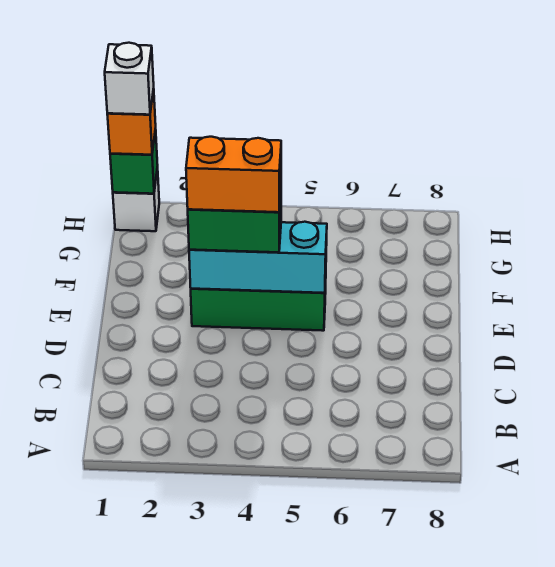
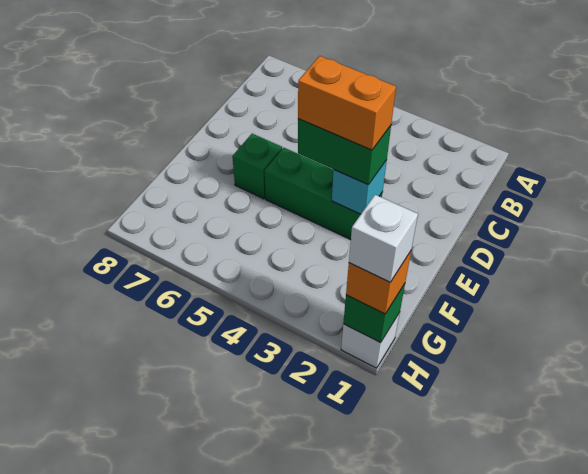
cyan brick E3:E5 level 2 -> cyan brick E3 level 2
none -> green brick E6 level 1

